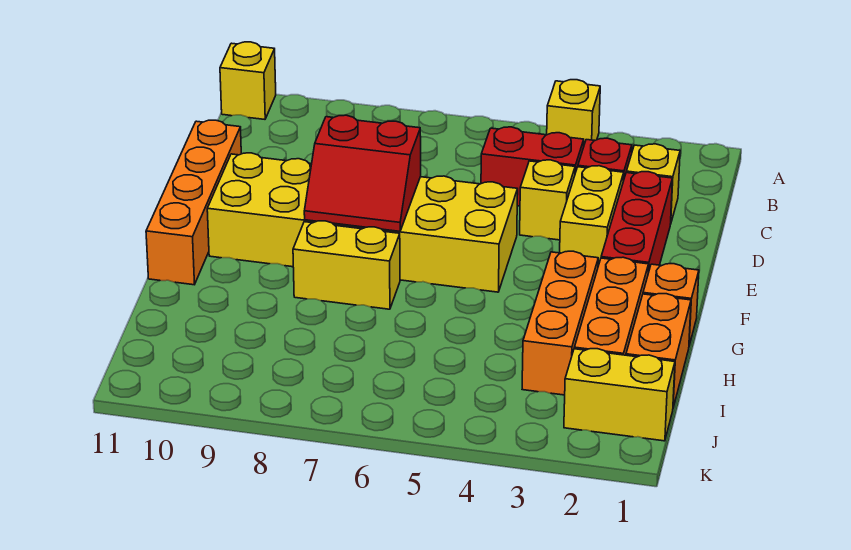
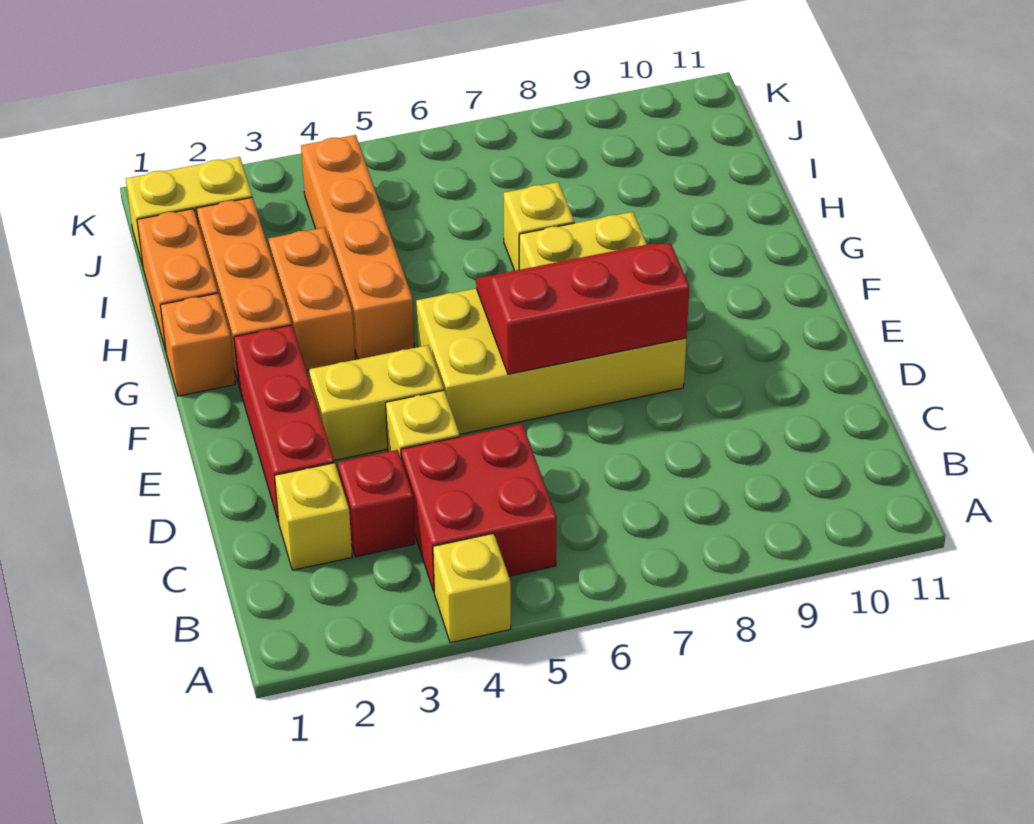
yellow brick A11 level 1 -> yellow brick H7 level 1
red brick C4:C5 level 1 -> red brick B4:C5 level 1
yellow brick D3:E3 level 1 -> yellow brick E3:E4 level 1
orange brick D11:G11 level 1 -> orange brick G4:J4 level 1
yellow brick E5:F10 level 1 -> yellow brick E5:F8 level 1
red slope E7:F8 level 2 top E -> red slope E6:F8 level 2 top E
orange brick G3:I3 level 1 -> orange brick G3:H3 level 1

